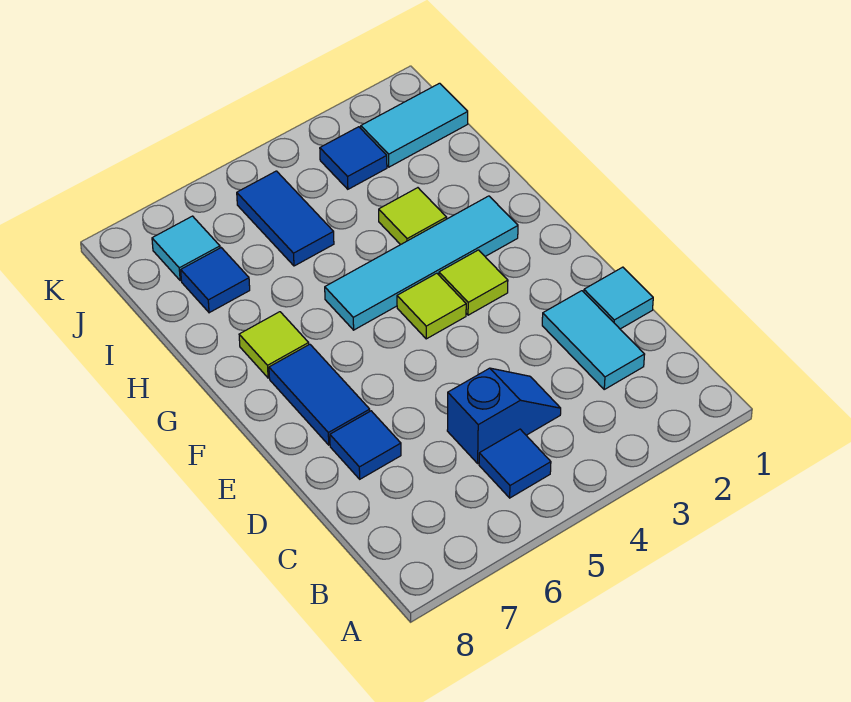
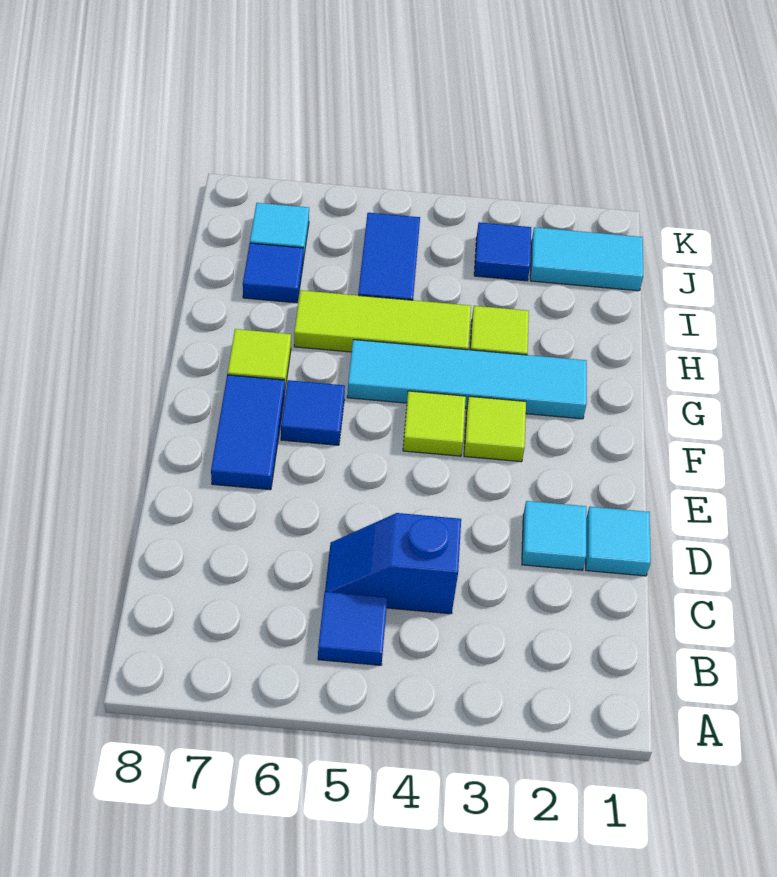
cyan tile C2:D2 level 1 -> cyan tile D2 level 1
blue slope C4:C5 level 1 top 5 -> blue slope C4:C5 level 1 top 4
blue tile D7 level 1 -> blue tile F6 level 1
none -> lime tile H4:H6 level 1

